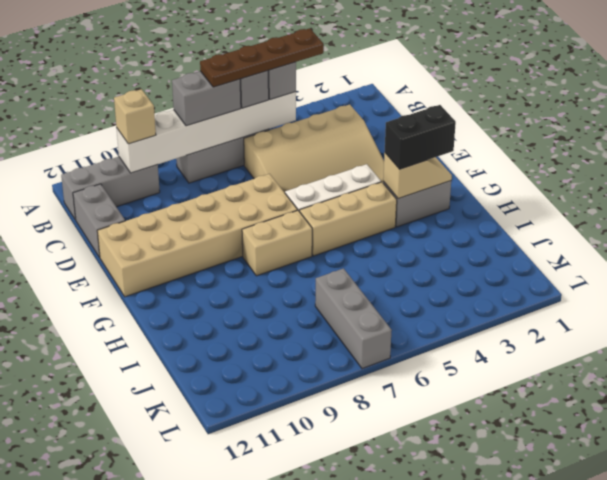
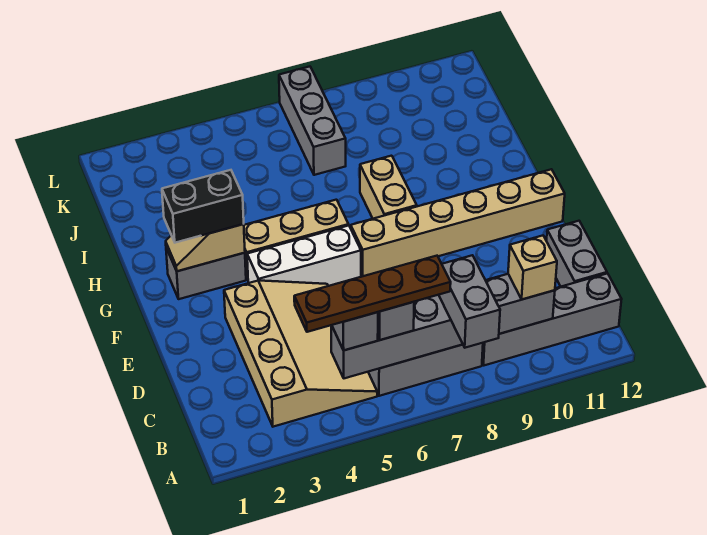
white brick B5:B10 level 2 -> grey brick B5:B10 level 2
grey brick B7:B8 level 3 -> grey brick A8:B8 level 3
grey brick B10:B12 level 1 -> grey brick B9:B12 level 1
tan slope C3:E6 level 1 top C -> tan slope B3:E5 level 1 top 3
tan brick E7:F12 level 1 -> tan brick F7:F12 level 1
tan brick G7:G8 level 1 -> tan brick G8:H8 level 1

